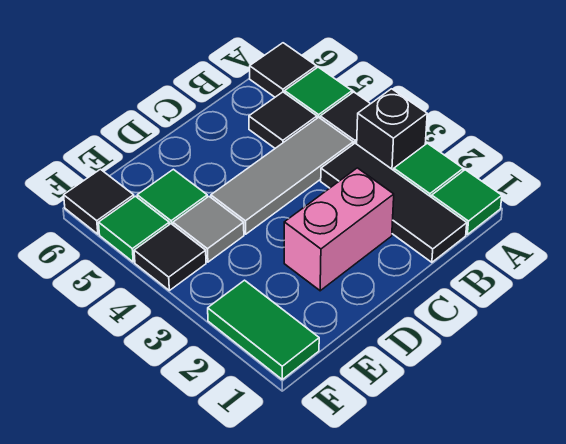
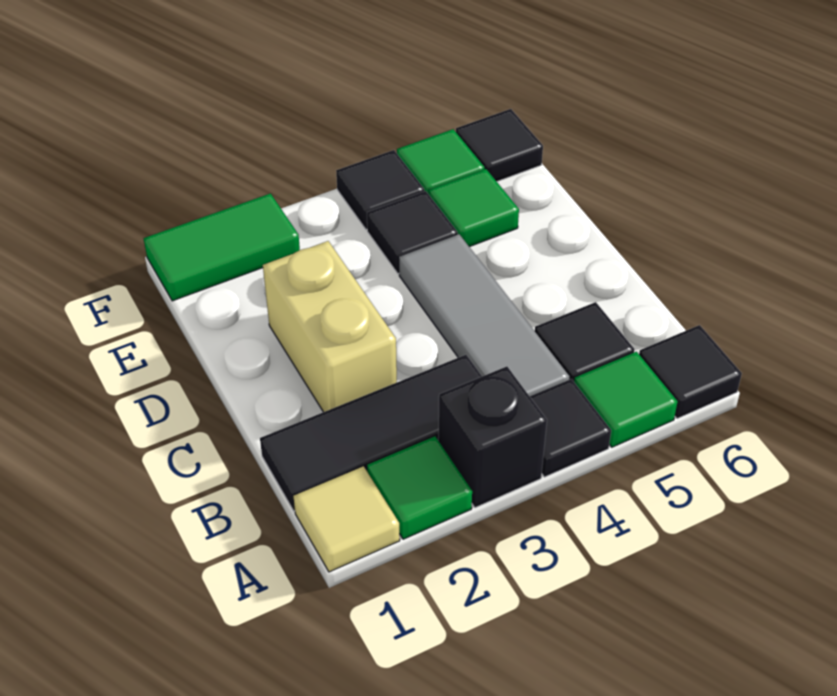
green tile A1 level 1 -> tan tile A1 level 1
pink brick C2:D2 level 1 -> tan brick C2:D2 level 1
grey tile E4 level 1 -> black tile E4 level 1

